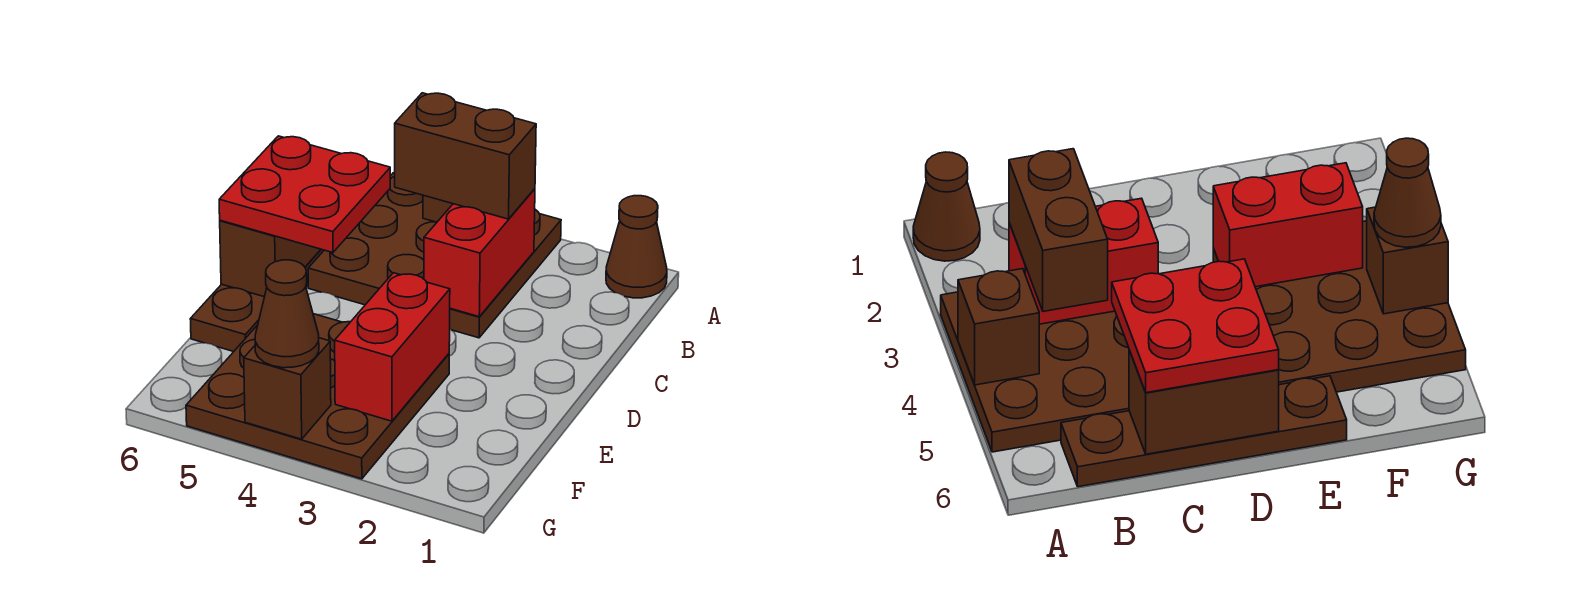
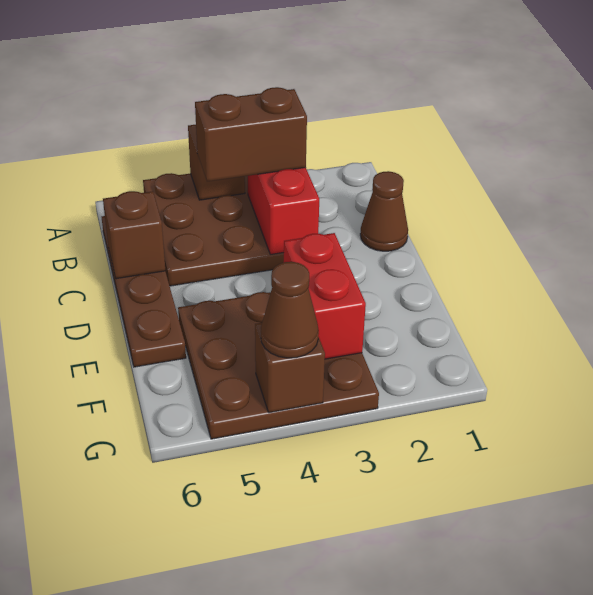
brown cone A1 level 1 -> brown cone C1 level 1
red plate C5:D6 level 3 -> none
brown brick C6:D6 level 2 -> brown brick C6 level 2

